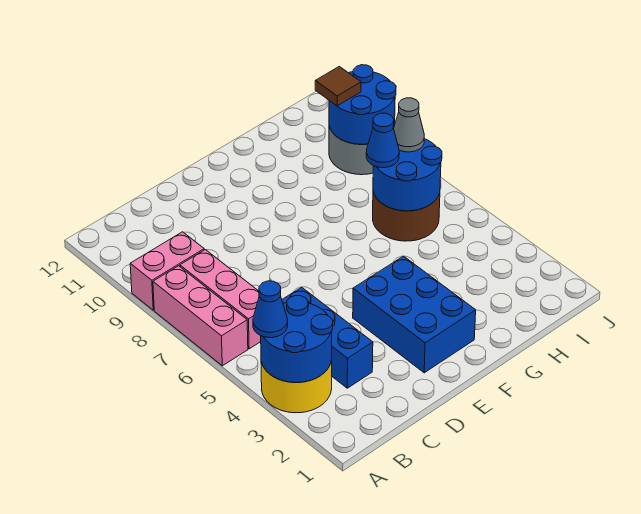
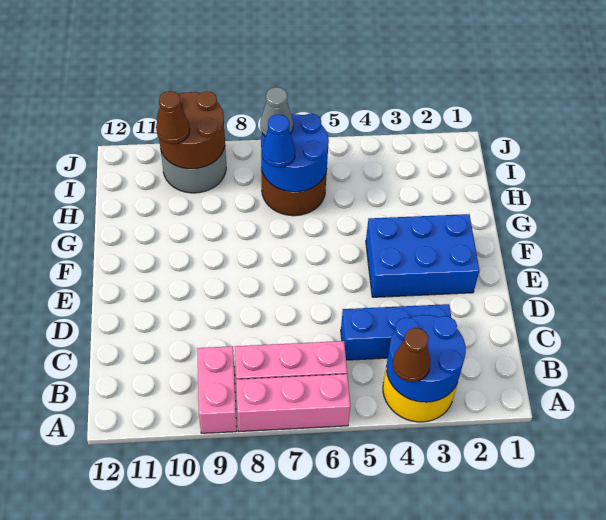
blue cone A4 level 3 -> brown cone A4 level 3
blue round brick I9:J10 level 2 -> brown round brick I9:J10 level 2
brown tile I10 level 3 -> brown cone I10 level 3

